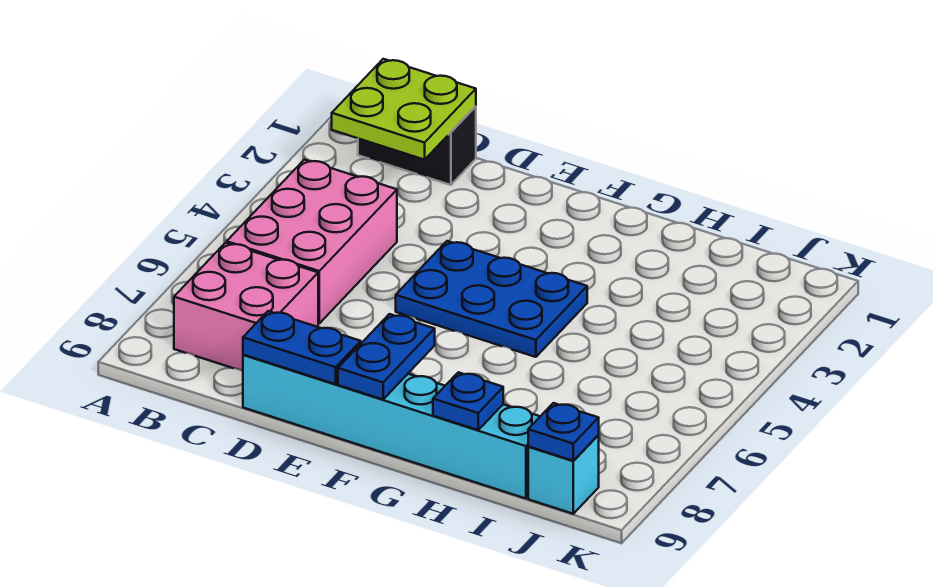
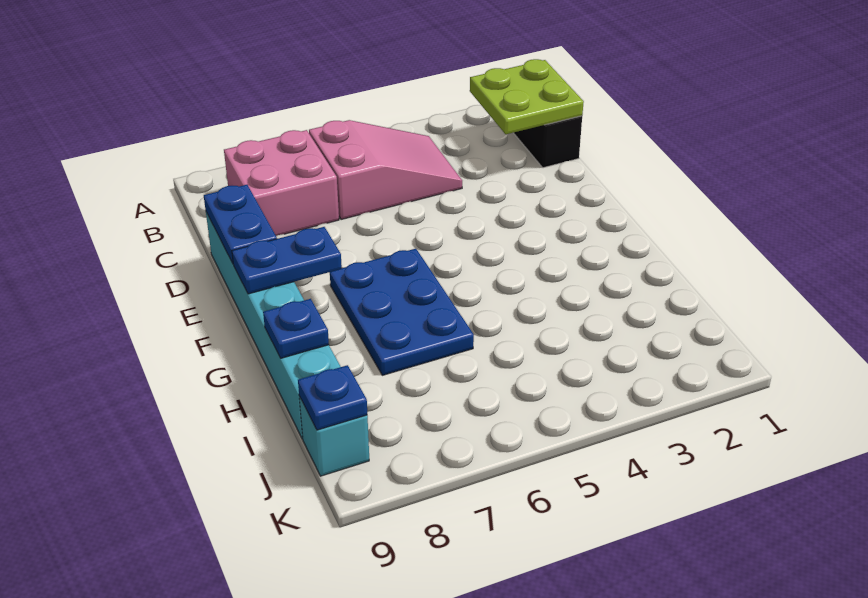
pink brick B4:C6 level 1 -> pink slope B4:C6 level 1 top 6
blue plate E4:G5 level 1 -> blue plate F6:H7 level 1

